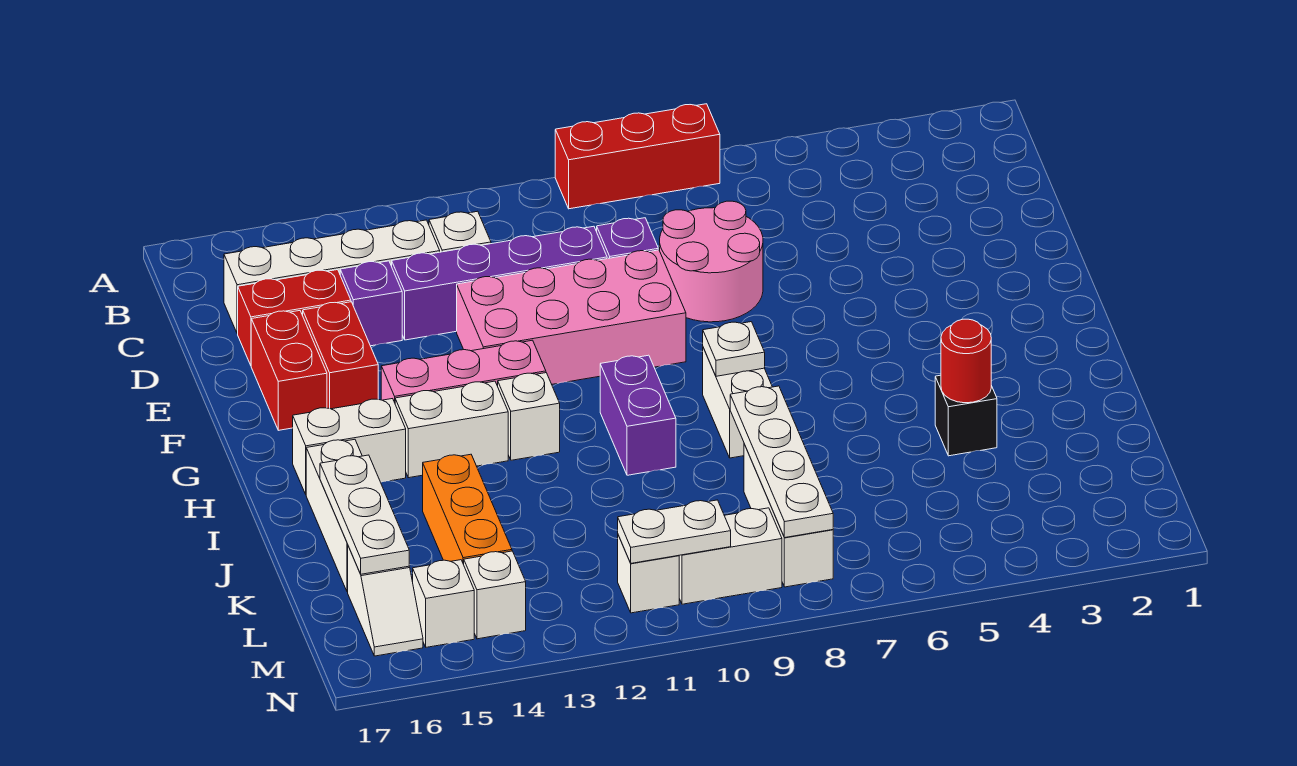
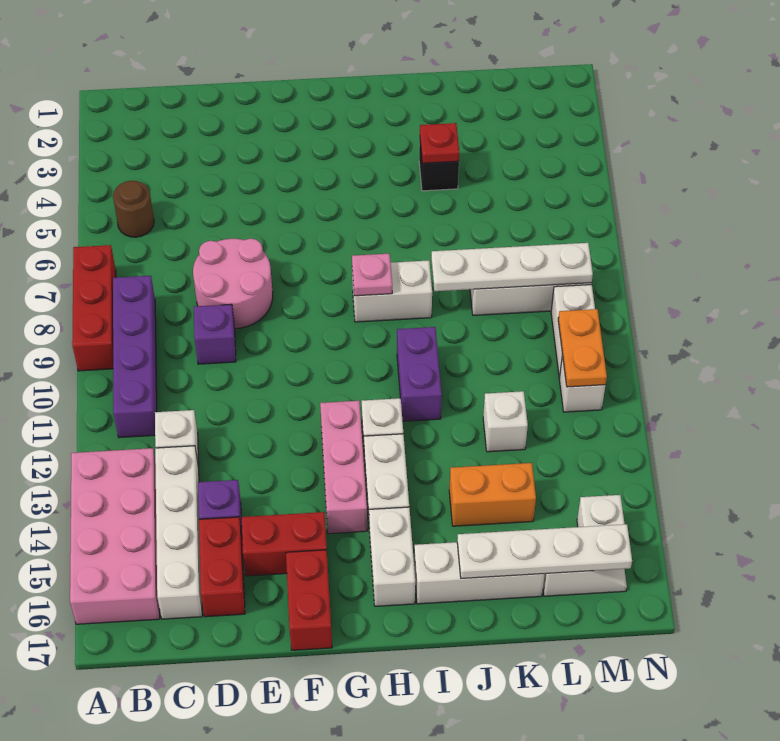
none -> brown round brick B5 level 1
purple brick D10:D13 level 1 -> purple brick B8:B11 level 1
pink brick E9:F12 level 1 -> pink brick A13:B16 level 1
red brick E16:F16 level 1 -> red brick F16:F17 level 1
white plate H8 level 2 -> pink plate H8 level 2
purple brick H10:I10 level 1 -> purple brick I10:I11 level 1
red round brick J4 level 2 -> red plate J4 level 2
orange brick J14:L14 level 1 -> orange brick J14:K14 level 1
white plate J16:L16 level 2 -> white plate J16:M16 level 2
white plate M10:M11 level 2 -> orange plate M10:M11 level 2
white brick M14 level 1 -> white brick K12 level 1

